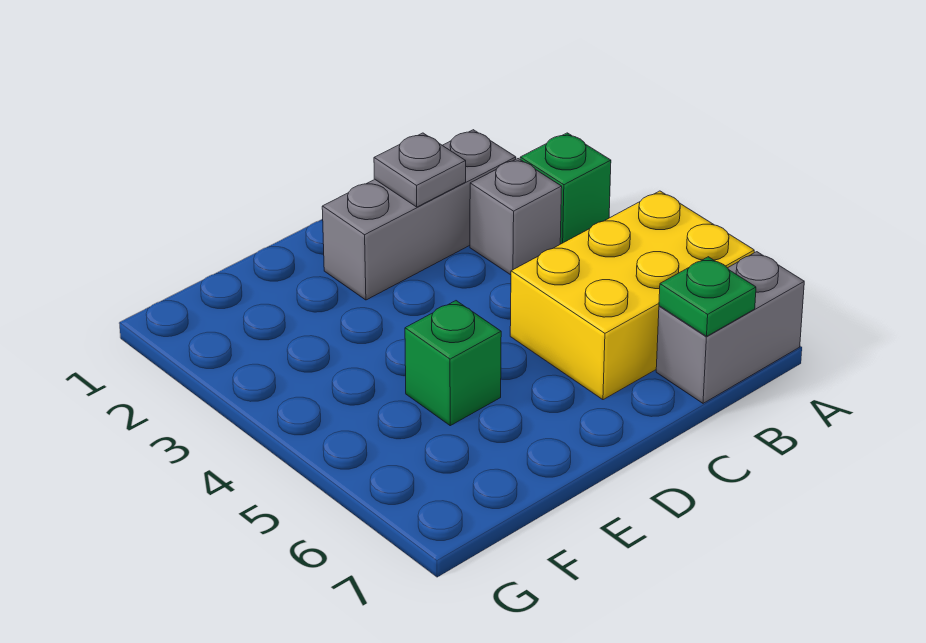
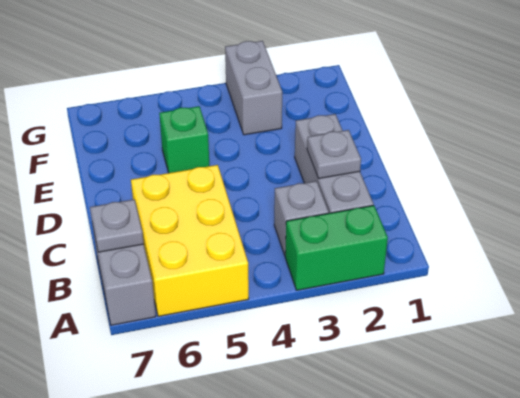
green brick A3 level 1 -> green brick A2:A3 level 1
green plate B7 level 2 -> grey plate B7 level 2
none -> grey brick F3:G3 level 1

